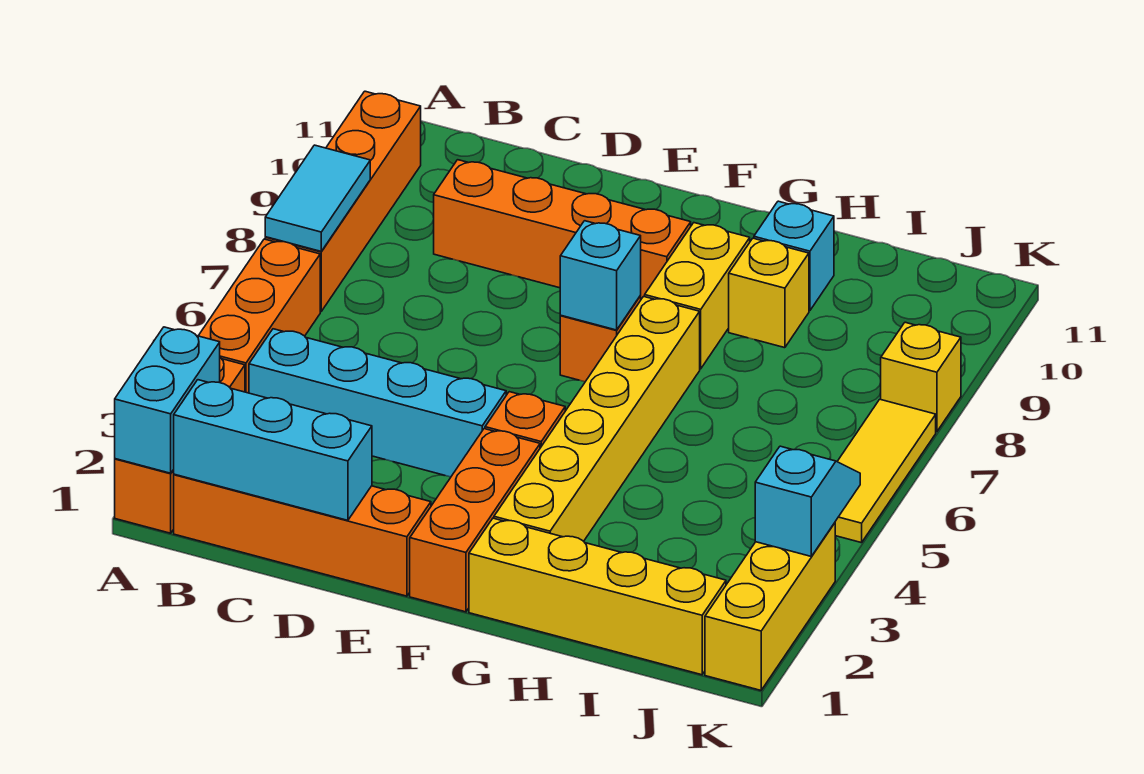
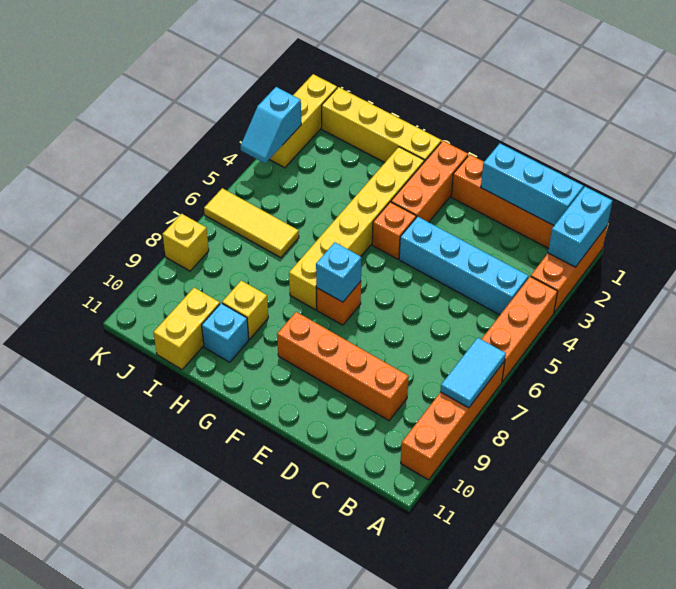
yellow brick G8:G9 level 1 -> yellow brick I10:I11 level 1
yellow tile K5:K7 level 1 -> yellow tile I6:K6 level 1

